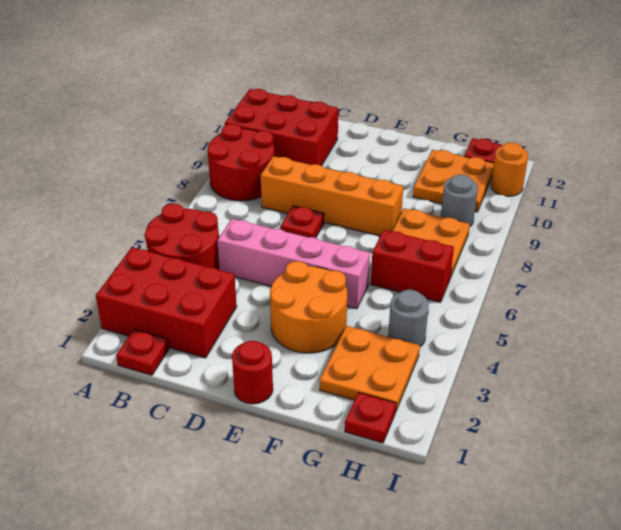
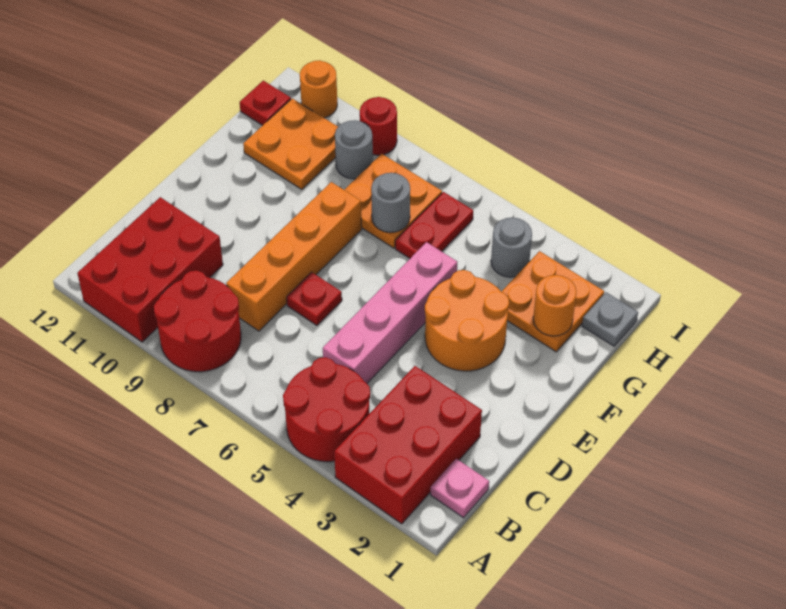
red plate B1 level 1 -> pink plate B1 level 1
red round brick E1 level 1 -> red round brick I9 level 1
none -> orange round brick G2 level 2
red brick G6:H6 level 1 -> red plate G6:H6 level 1
none -> grey round brick G7 level 2
red plate H1 level 1 -> grey plate H1 level 1

